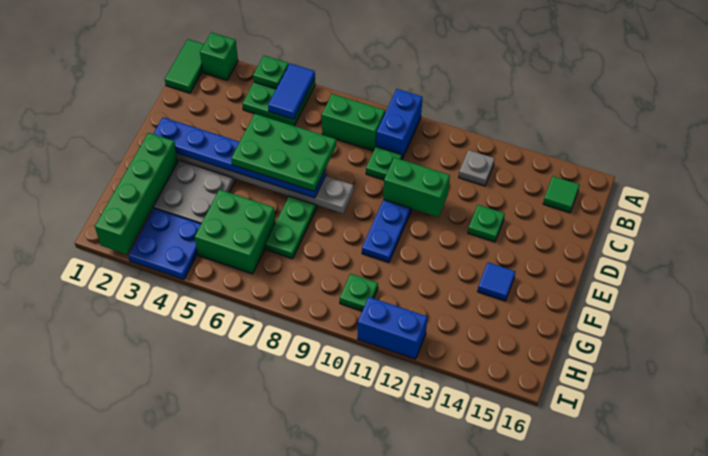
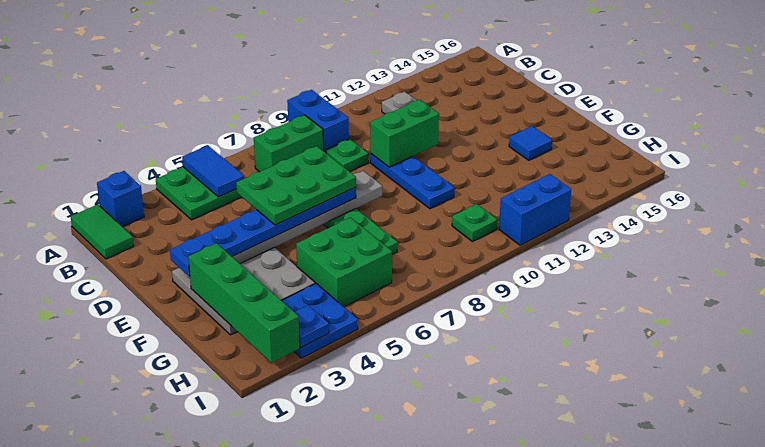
green brick A2 level 1 -> blue brick A2 level 1
green plate A4 level 2 -> none
green tile B15 level 1 -> none
green plate D13 level 1 -> none
none -> blue plate I3 level 2

